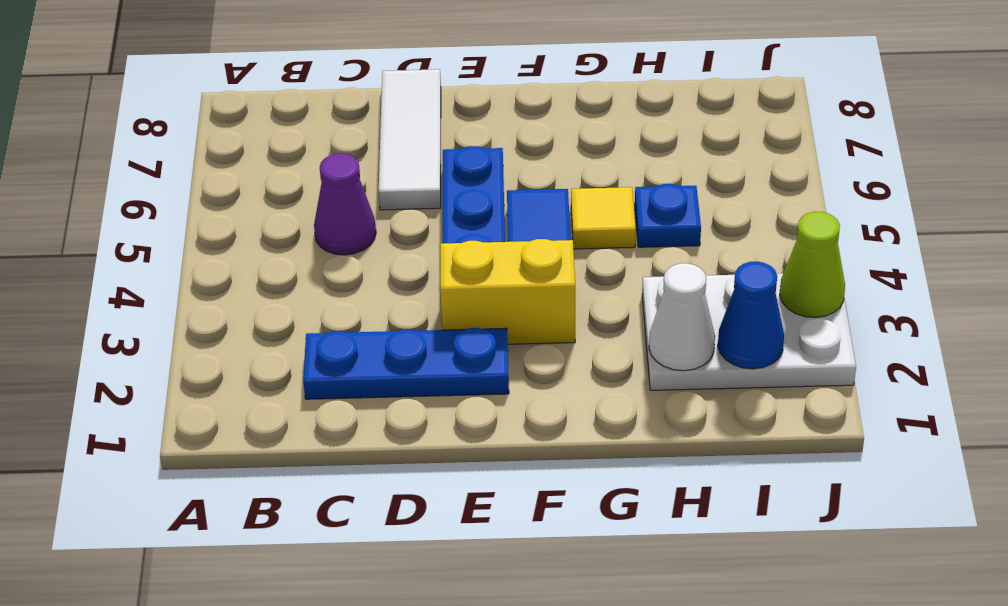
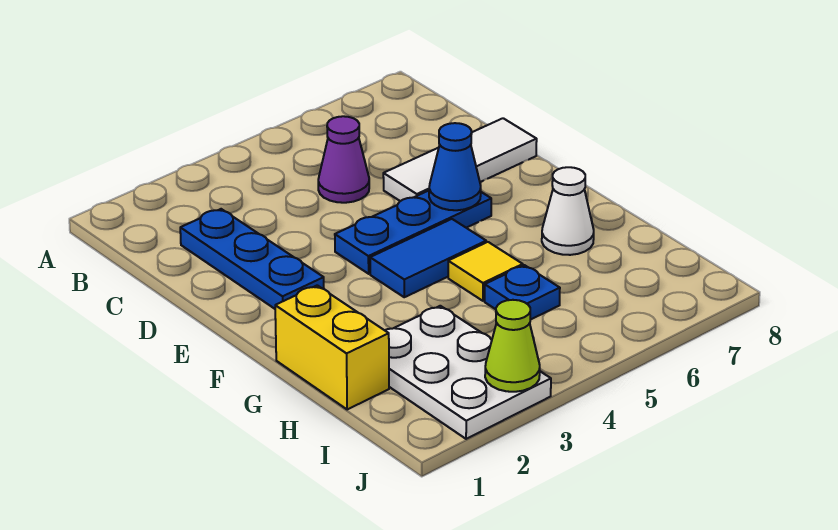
yellow brick E3:F3 level 1 -> yellow brick G1:H1 level 1
white cone H2 level 2 -> white cone G7 level 1
blue cone I2 level 2 -> blue cone E6 level 2

